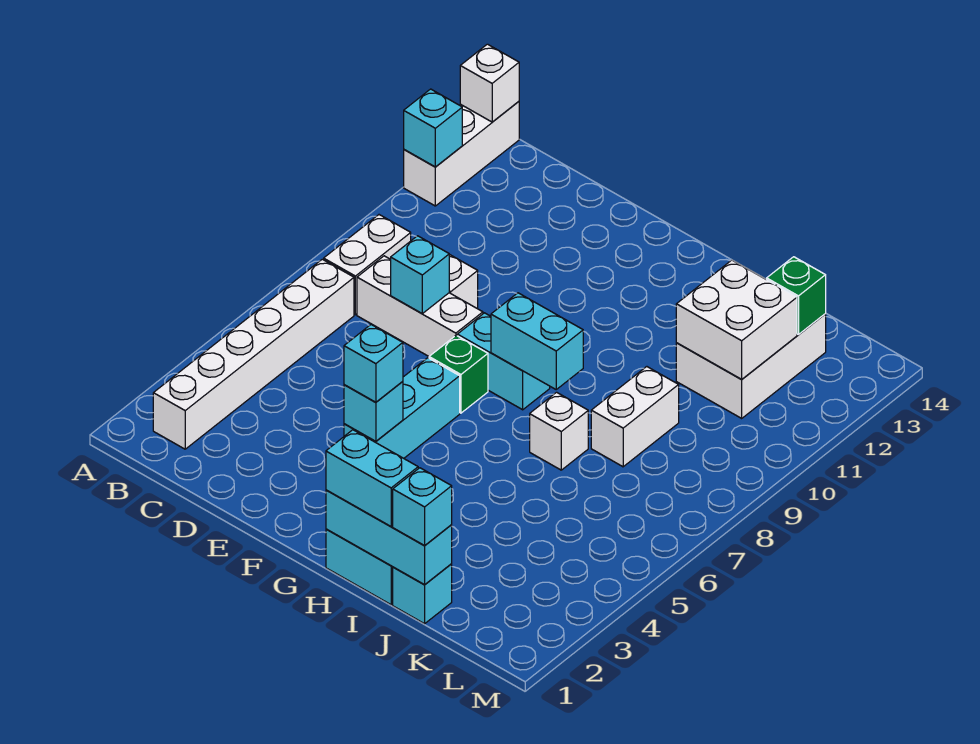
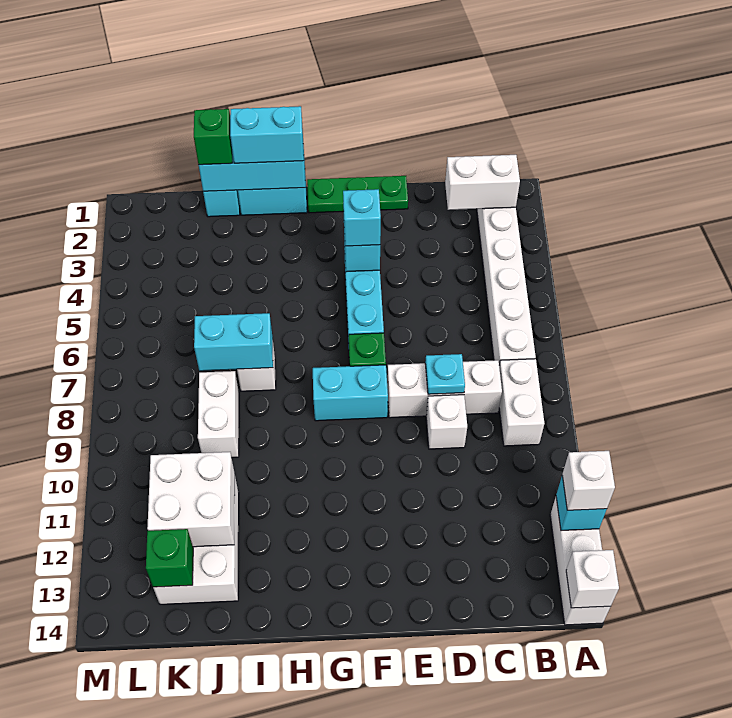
none -> white brick A12 level 3
none -> white brick B2:C2 level 2
cyan brick D8 level 2 -> cyan plate D8 level 2
none -> green plate E1:G1 level 1
cyan brick G8:H8 level 2 -> cyan brick I7:J7 level 2
cyan brick J1 level 3 -> green brick J1 level 3

